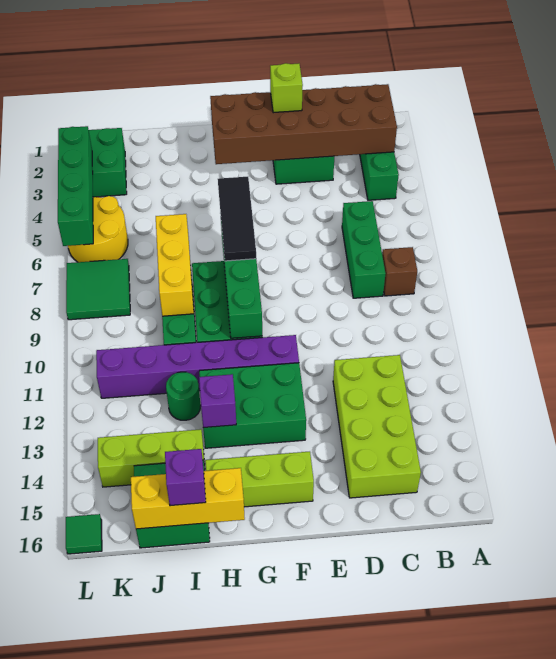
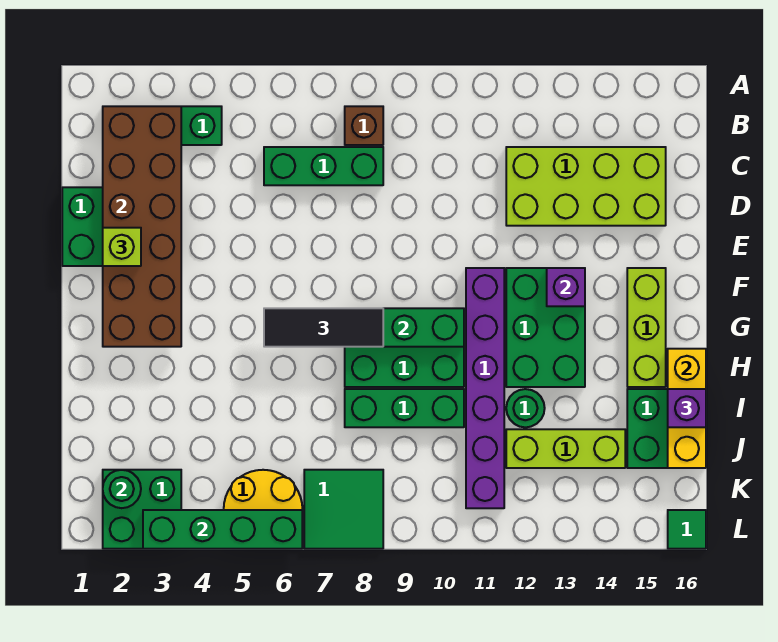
purple brick H13 level 2 -> purple brick F13 level 2
yellow brick I7:I9 level 2 -> none
lime brick I14:K14 level 1 -> lime brick J12:J14 level 1
none -> green round brick K2 level 2

